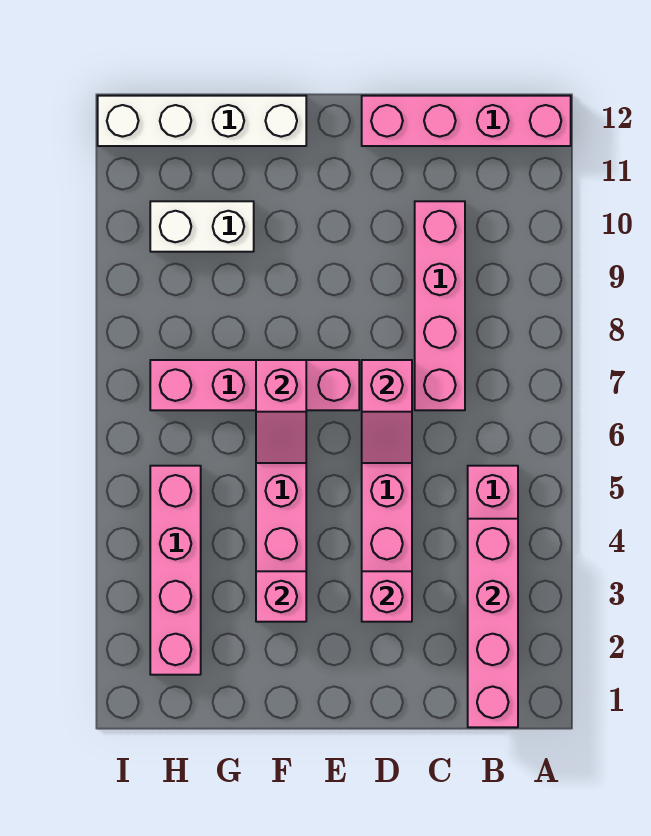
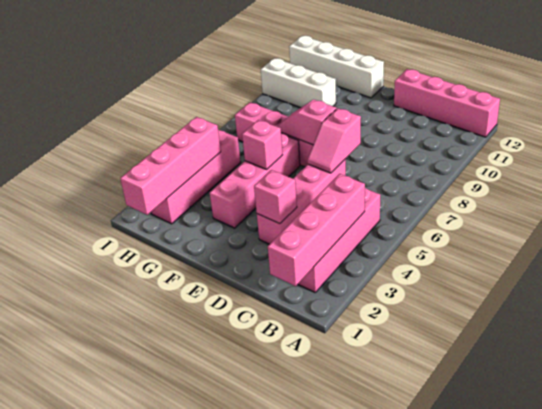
pink brick C7:C10 level 1 -> pink brick H1:H4 level 2
pink brick F3 level 2 -> pink brick F5 level 2
pink slope F6:F7 level 2 top 7 -> pink slope E7:F7 level 2 top E
white brick G10:H10 level 1 -> white brick G10:I10 level 1

